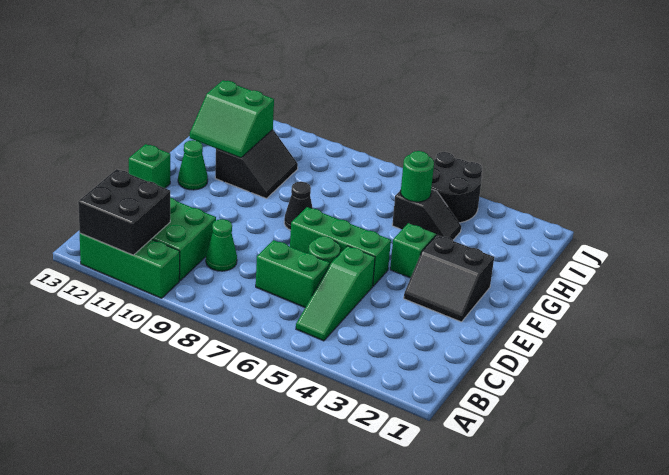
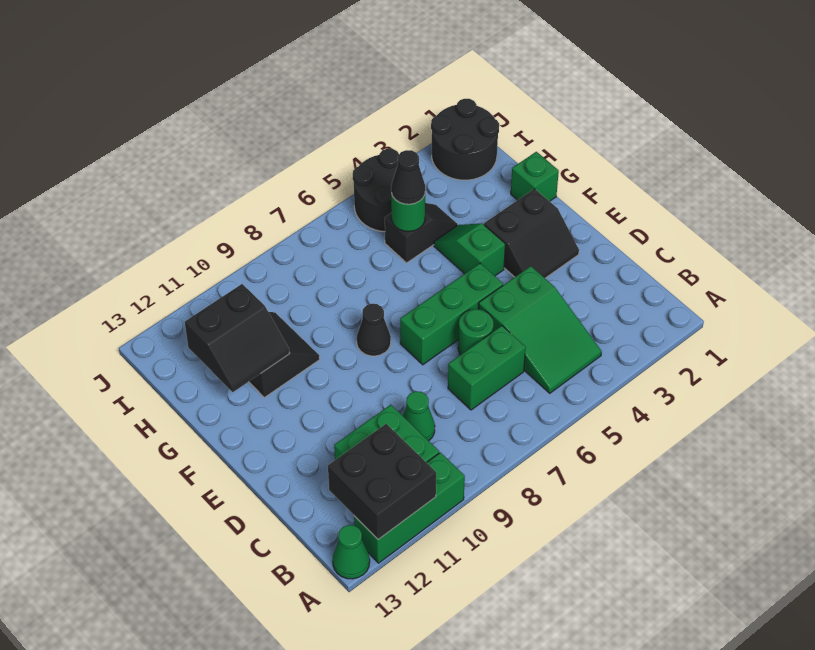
green slope B5:D5 level 1 top D -> green slope B4:D5 level 1 top D
green brick E13 level 1 -> green brick G1 level 1
green cone F12 level 1 -> green cone A13 level 1
green slope G11:H12 level 2 top H -> black slope G11:H12 level 2 top H
none -> black cone H5 level 3
none -> black round brick I1:J2 level 1

